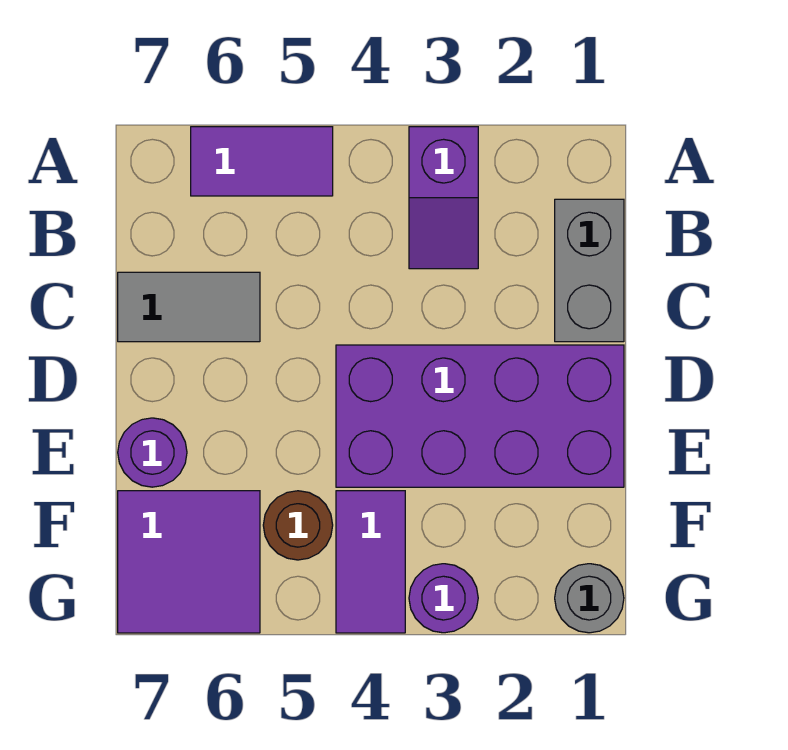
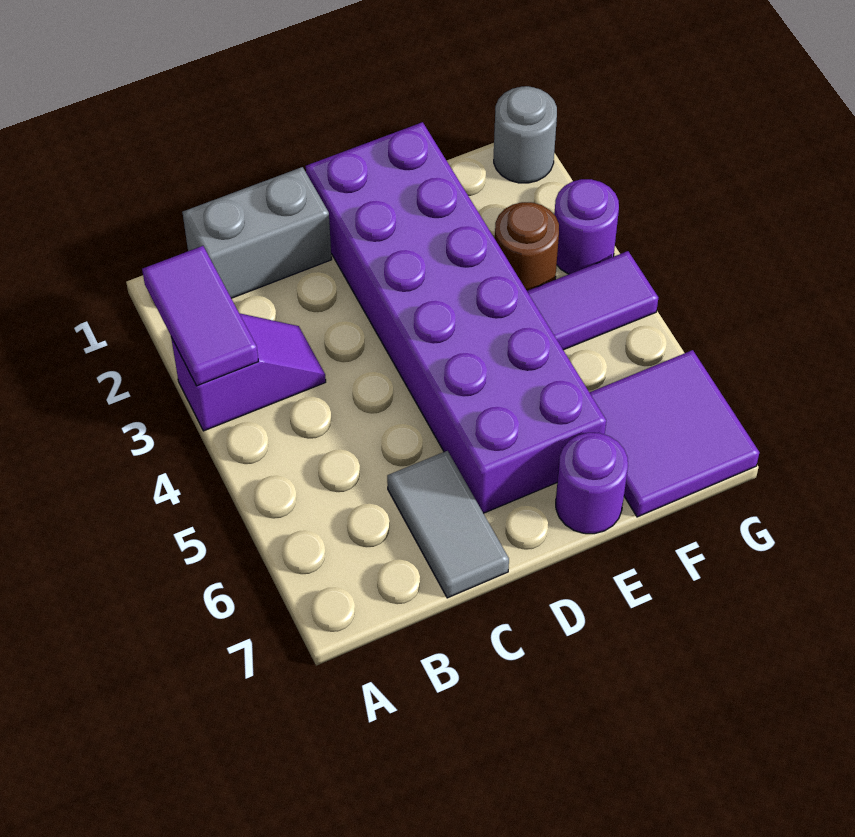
purple tile A5:A6 level 1 -> purple tile A2:A3 level 2
purple brick D1:E4 level 1 -> purple brick D1:E6 level 1
brown round brick F5 level 1 -> brown round brick F3 level 1

